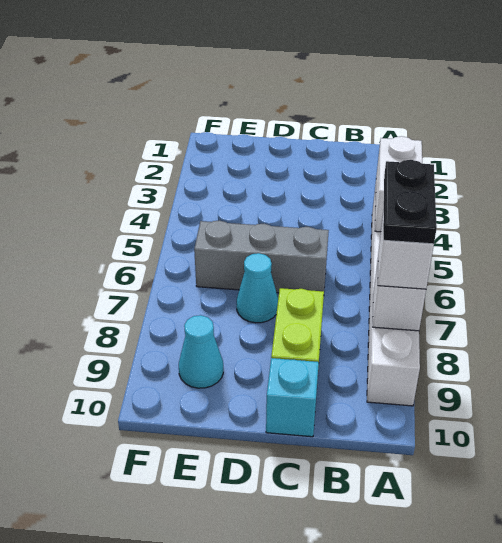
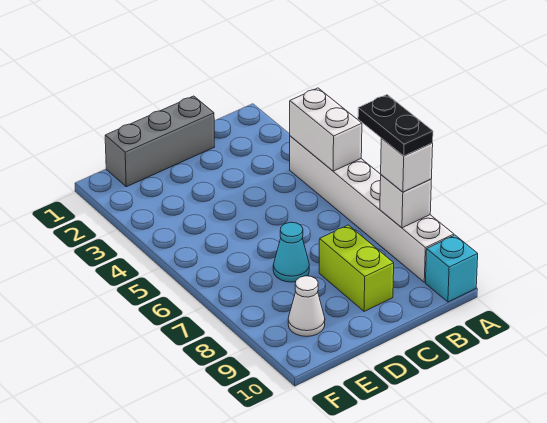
grey brick C6:E6 level 1 -> grey brick C1:E1 level 1
cyan brick C10 level 1 -> cyan brick A10 level 1
cyan cone E9 level 1 -> white cone E9 level 1

